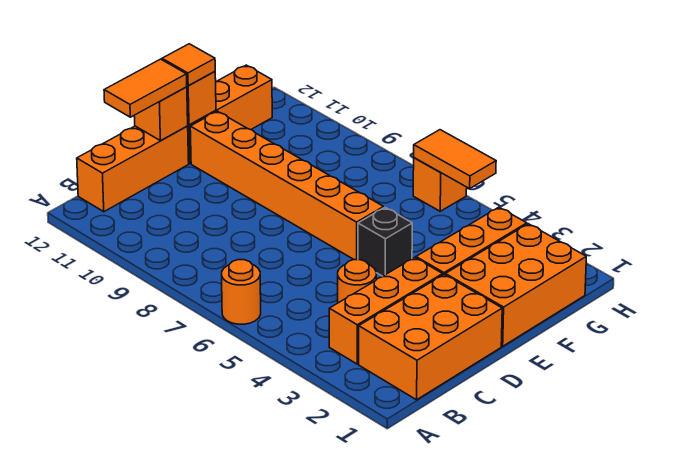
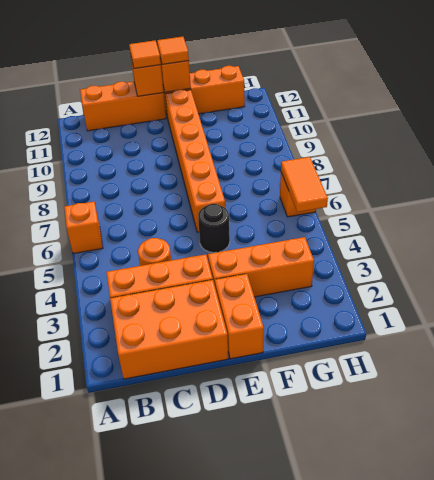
orange round brick A6 level 1 -> orange brick A6 level 1
orange tile C12:D12 level 3 -> orange tile D12 level 3
orange brick E1:G2 level 1 -> orange brick E1:E2 level 1
black brick E5 level 1 -> black round brick E5 level 1

